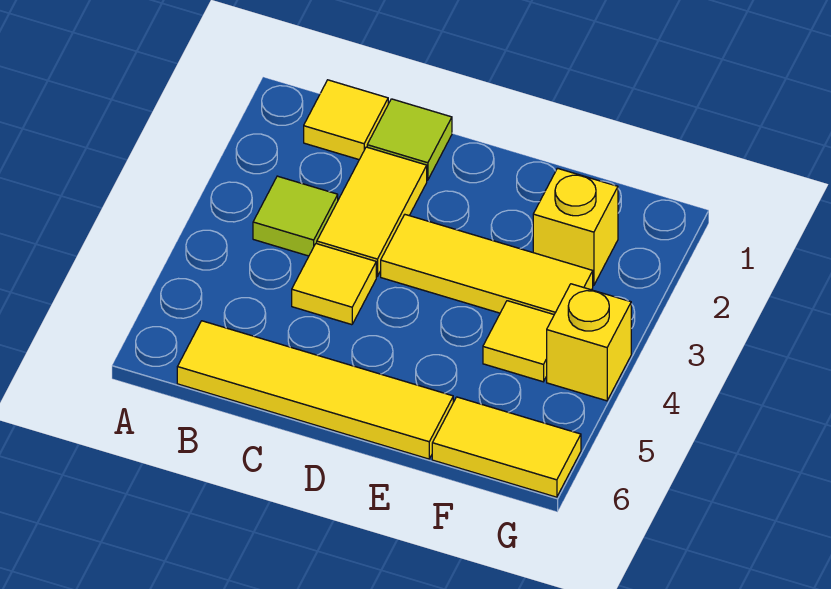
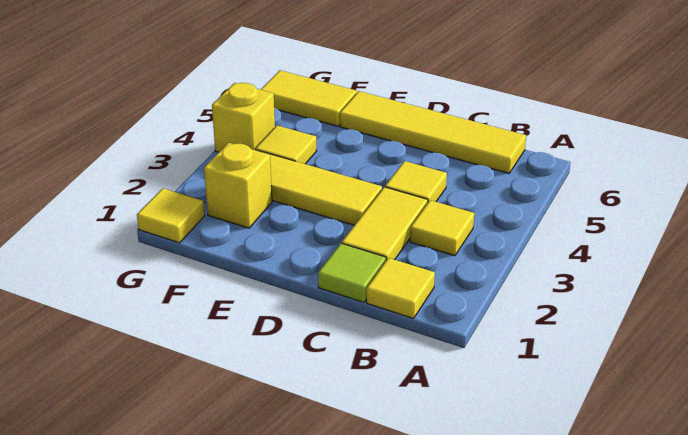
lime tile B3 level 1 -> yellow tile B3 level 1
none -> yellow tile G1 level 1

